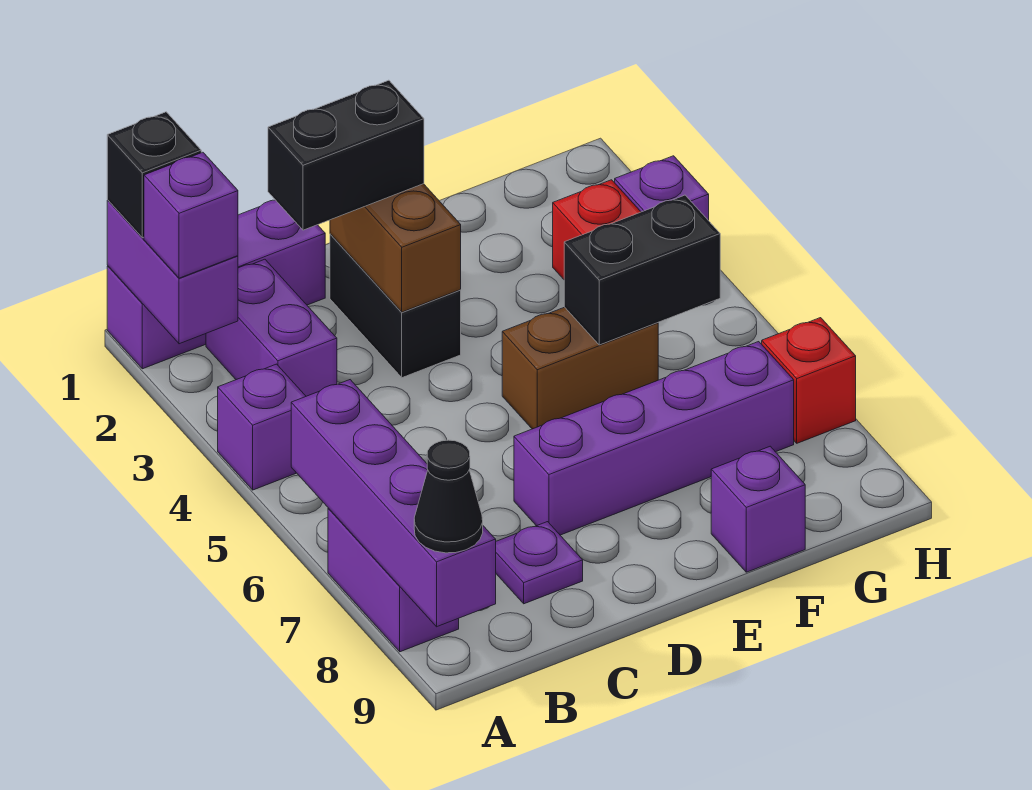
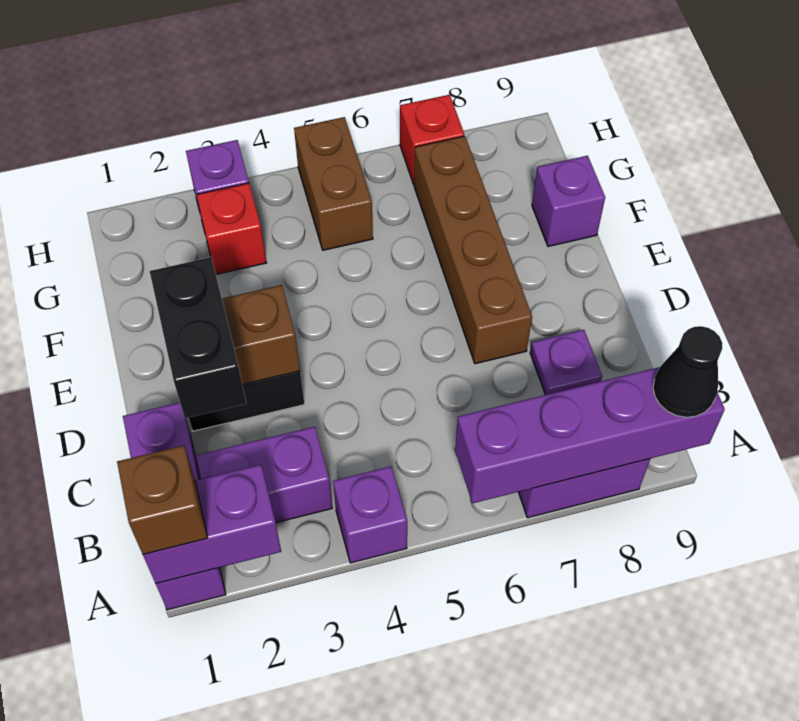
black brick A1 level 3 -> brown brick A1 level 3
purple brick A2 level 3 -> none
purple brick D7:G7 level 1 -> brown brick D7:G7 level 1
brown brick E5:F5 level 1 -> brown brick G5:H5 level 1
black brick F5:G5 level 2 -> none

